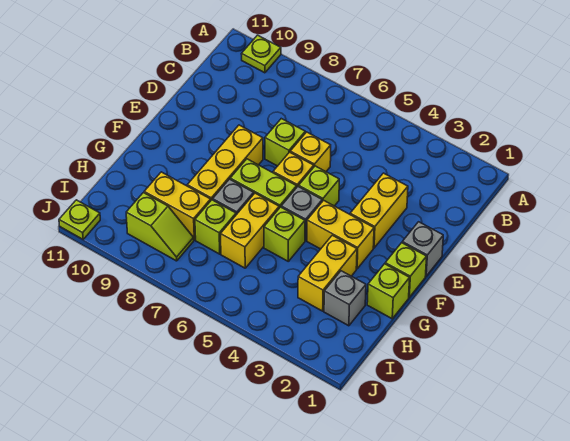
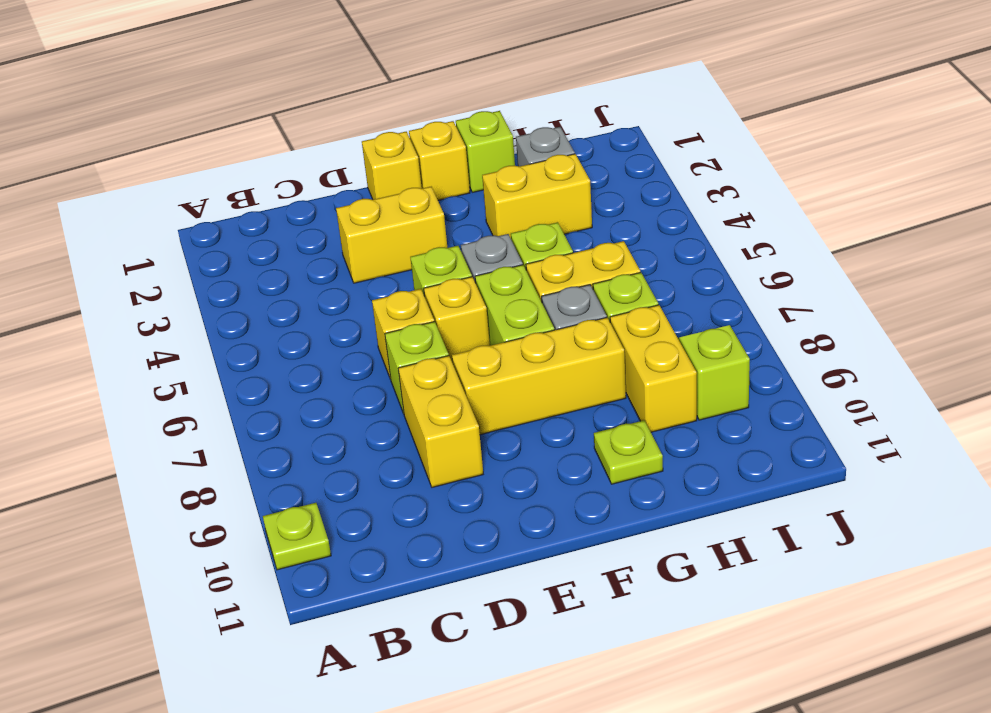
grey brick E1 level 1 -> yellow brick E1 level 1
lime brick F1 level 1 -> yellow brick F1 level 1
yellow brick F3:F4 level 1 -> yellow brick D8:D9 level 1
lime plate J11 level 1 -> lime plate G10 level 1

